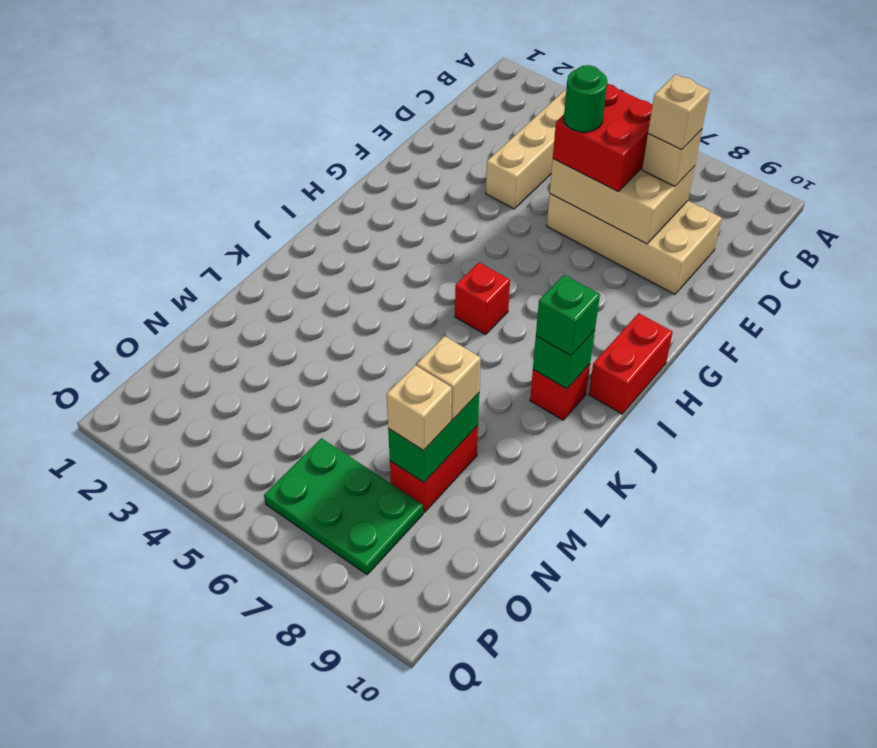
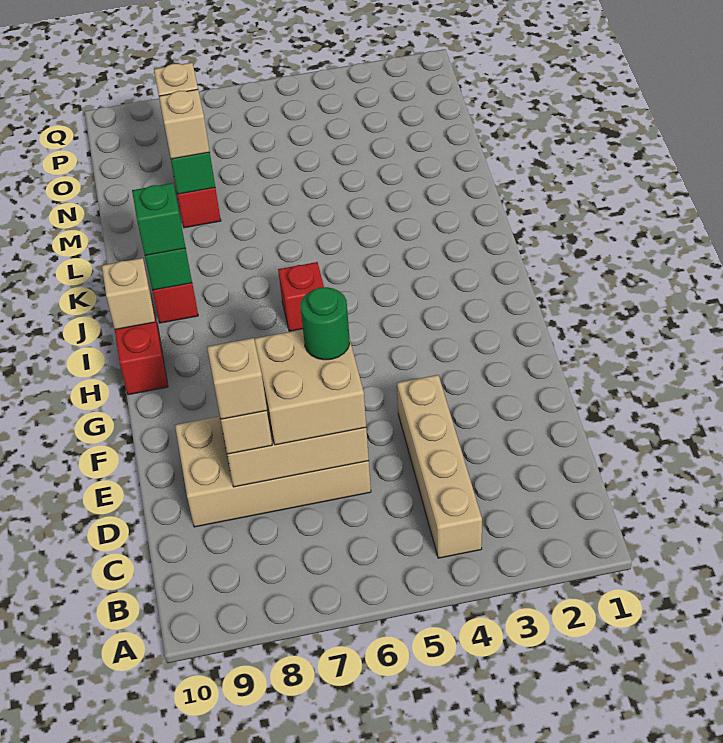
red brick D6:E7 level 3 -> tan brick D6:E7 level 3
none -> tan brick I10 level 2
green plate O6:P8 level 1 -> none

